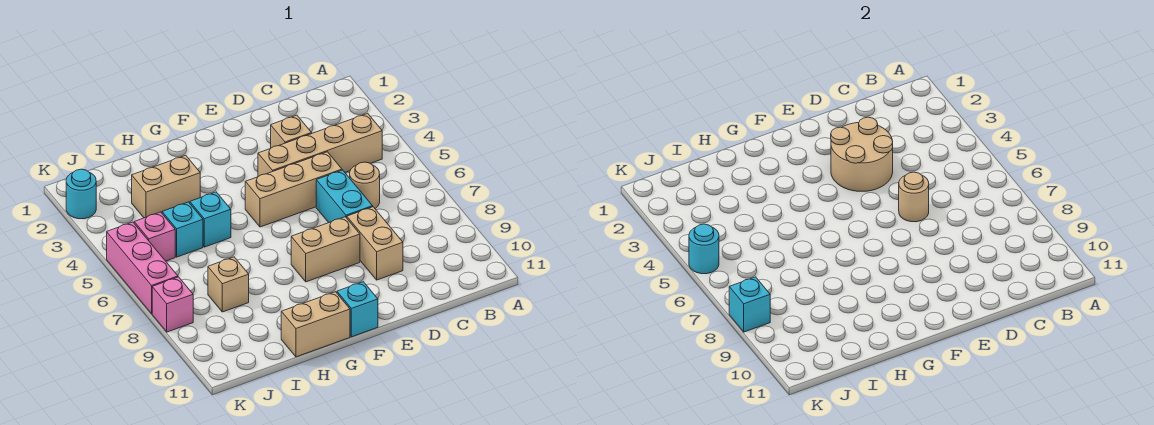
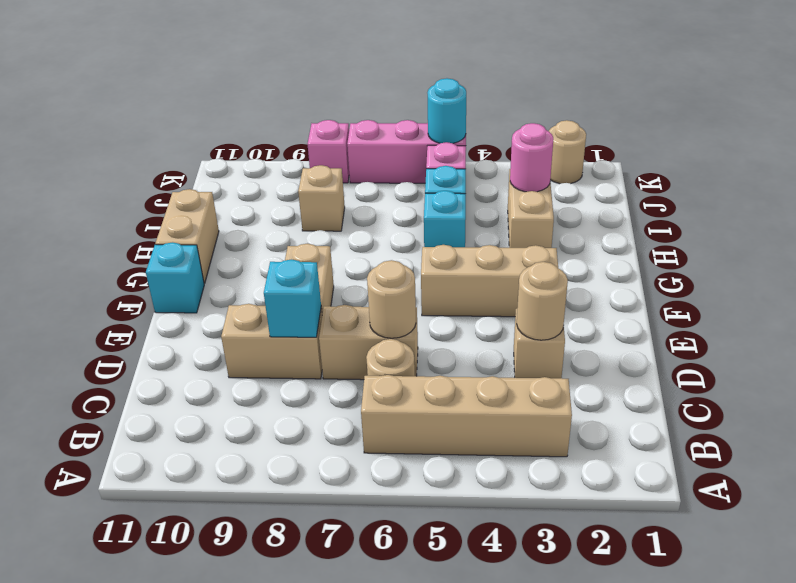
tan brick B4:E4 level 1 -> tan brick B3:B6 level 1
tan round brick D3:E4 level 2 -> tan round brick D3 level 2
tan brick D5:F5 level 1 -> tan brick F3:F5 level 1
cyan brick D6:D7 level 1 -> tan brick D6:D7 level 1
none -> pink round brick I3 level 2
cyan round brick K2 level 1 -> tan round brick K2 level 1
cyan brick K8 level 2 -> cyan brick D8 level 2

